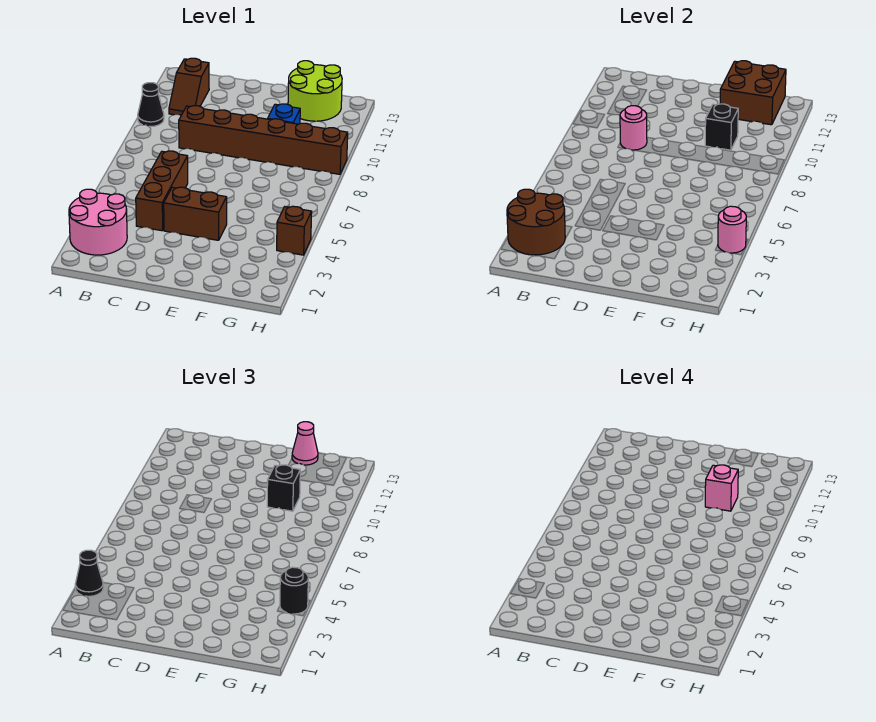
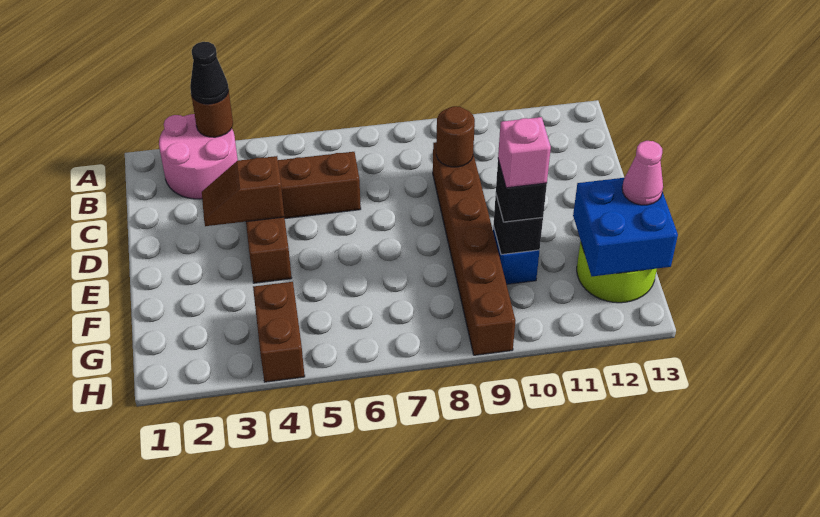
brown round brick A2:B3 level 2 -> brown round brick A3 level 2
black cone A10 level 1 -> none
brown slope B11:B12 level 1 top 12 -> brown slope D3:D4 level 2 top 4
pink round brick C9 level 2 -> brown round brick C9 level 2
brown brick F12:G13 level 2 -> blue brick F12:G13 level 2
brown brick H4 level 1 -> brown brick G4:H4 level 1
pink round brick H4 level 2 -> none
black round brick H4 level 3 -> none

